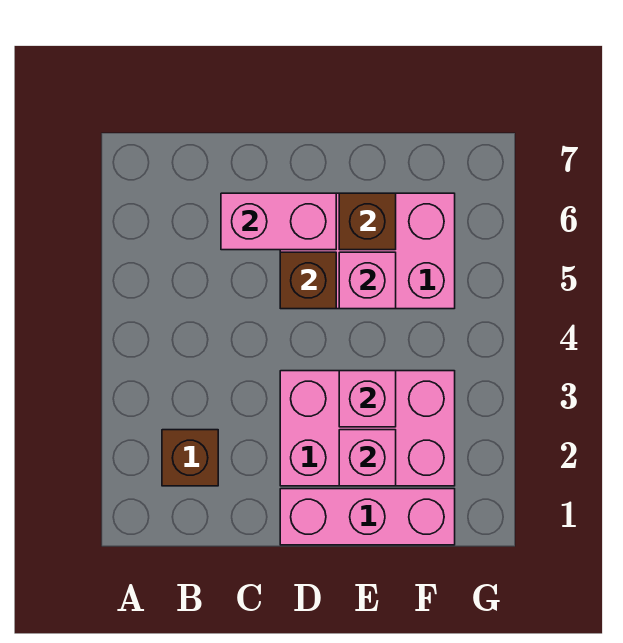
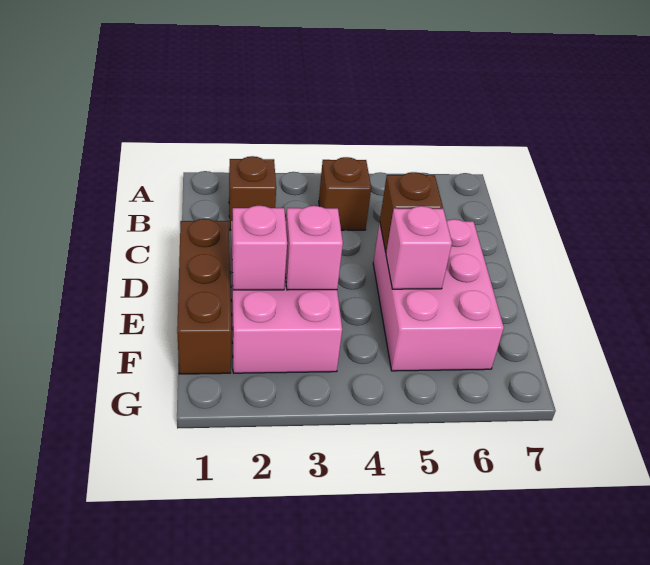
pink brick C6:D6 level 2 -> none
pink brick D1:F1 level 1 -> brown brick D1:F1 level 1
brown brick E6 level 2 -> brown brick B4 level 1

